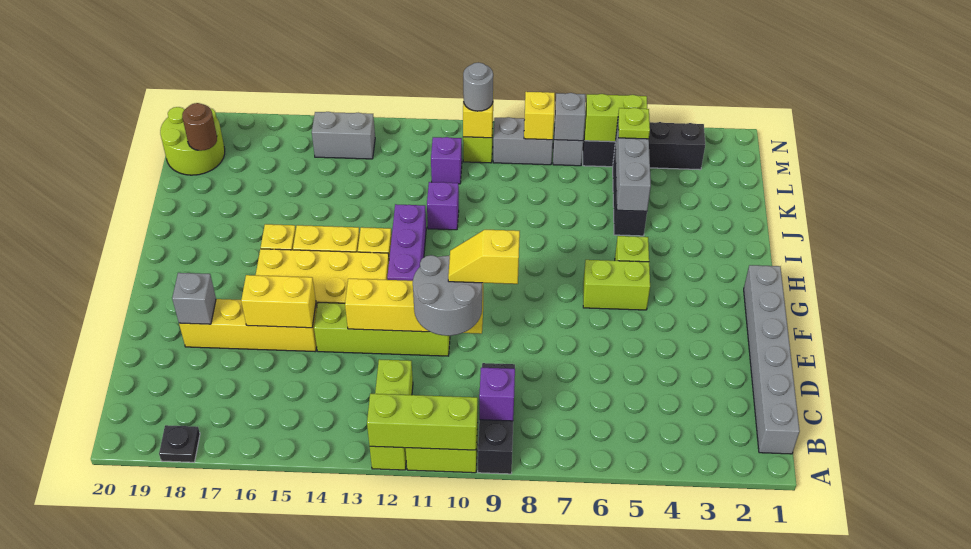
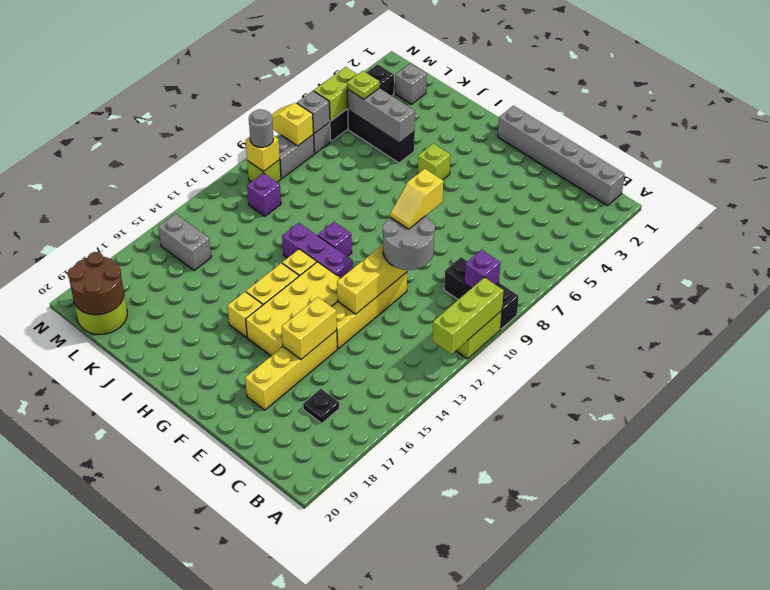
lime brick A12:C12 level 1 -> none
black plate A18 level 1 -> black plate C17 level 1
lime brick E11:E14 level 1 -> yellow brick E11:E14 level 1
grey brick E18 level 2 -> grey brick L2 level 1
lime brick G5:G6 level 1 -> none
purple brick J11 level 1 -> purple brick H11 level 1
brown round brick L19 level 2 -> brown round brick L19:M20 level 2
grey brick M14:M15 level 1 -> grey brick L15:M15 level 1

